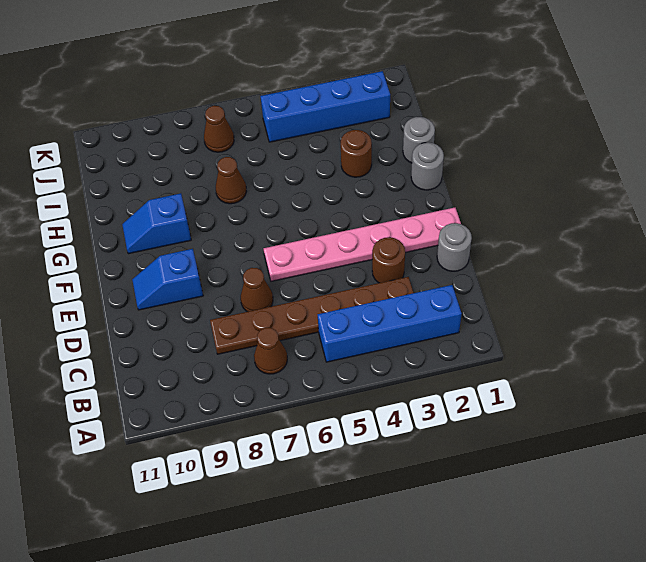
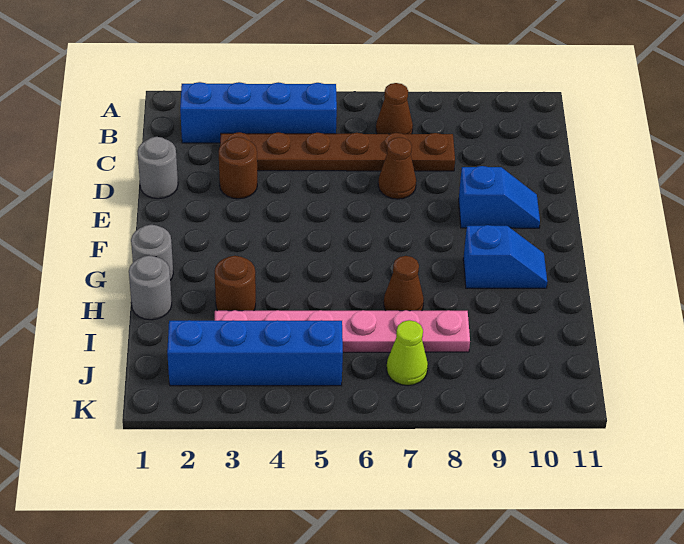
pink plate E1:E6 level 1 -> pink plate I3:I8 level 1
brown cone J7 level 1 -> lime cone J7 level 1

